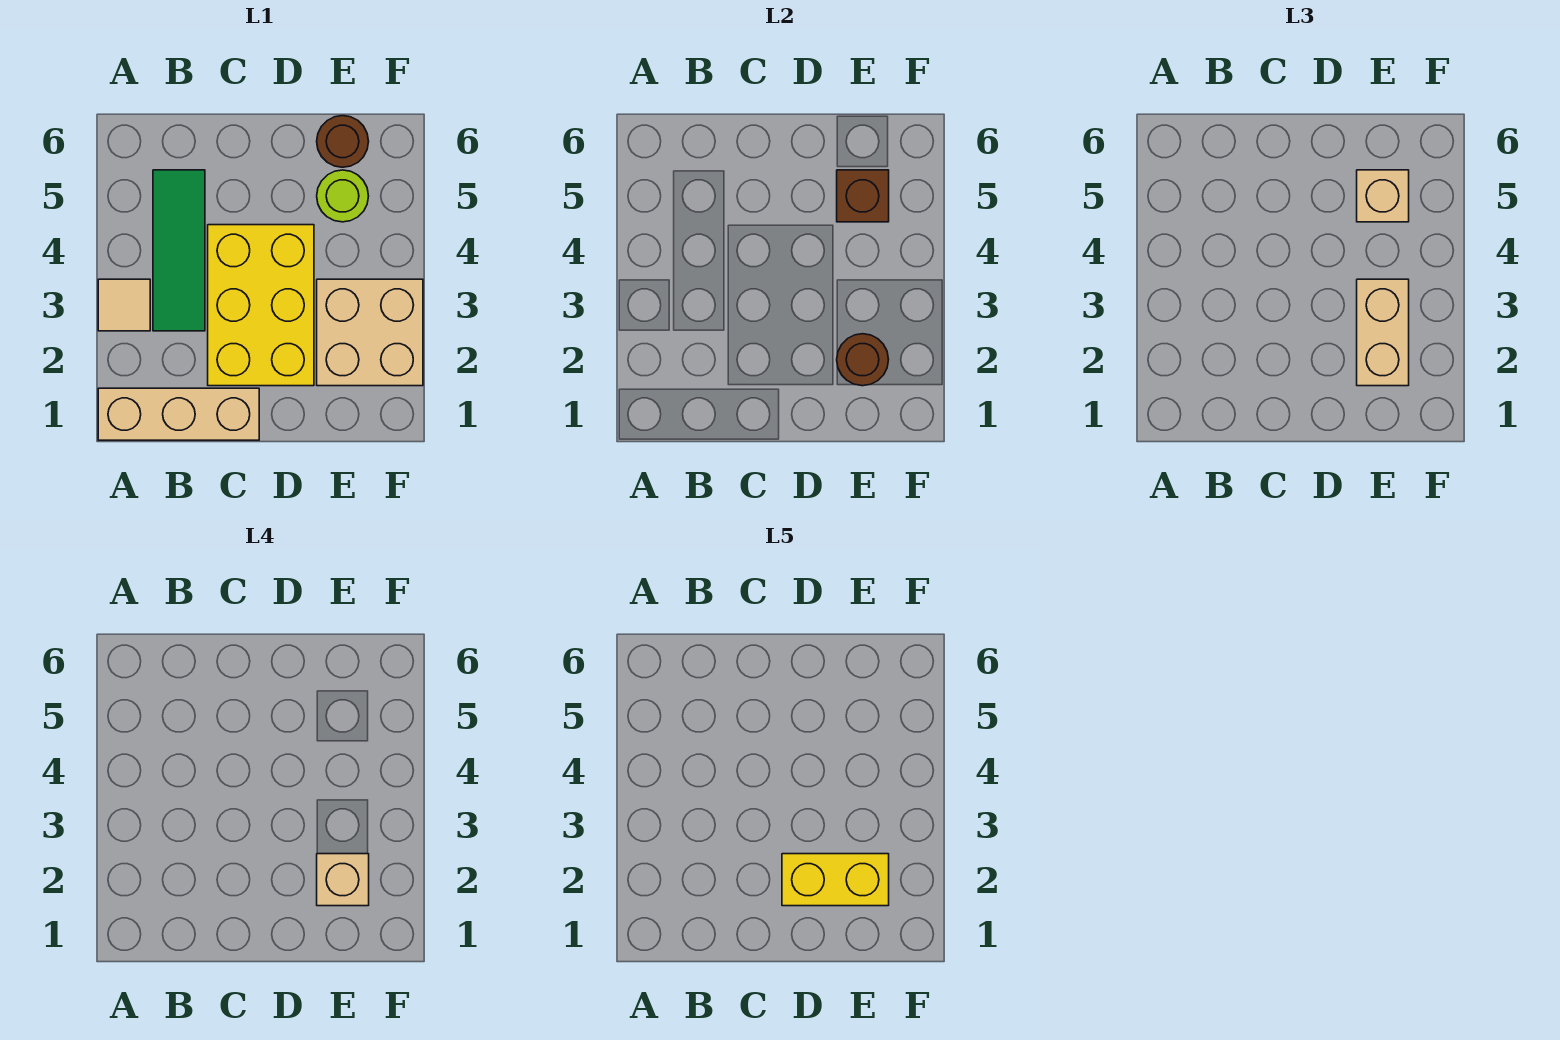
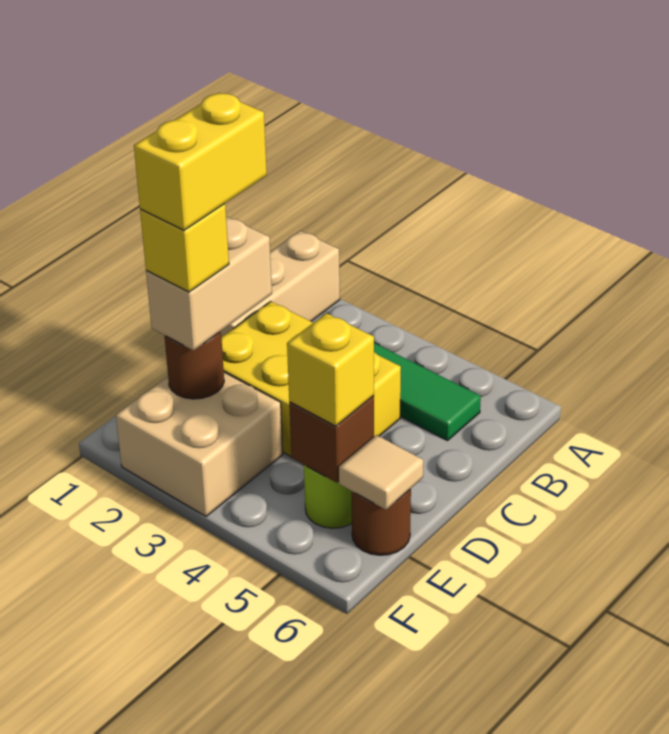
tan tile A3 level 1 -> tan tile E6 level 2
tan brick E2:E3 level 3 -> tan brick D2:E2 level 3
tan brick E2 level 4 -> yellow brick E2 level 4
tan brick E5 level 3 -> yellow brick E5 level 3

